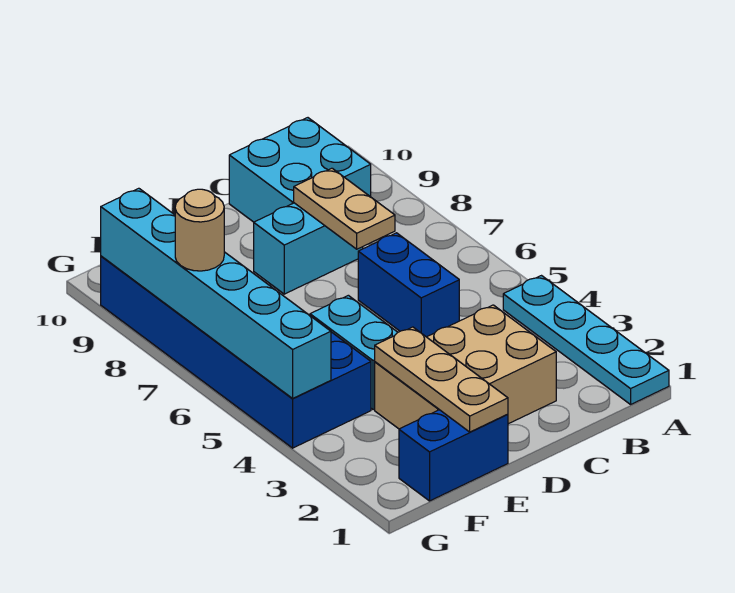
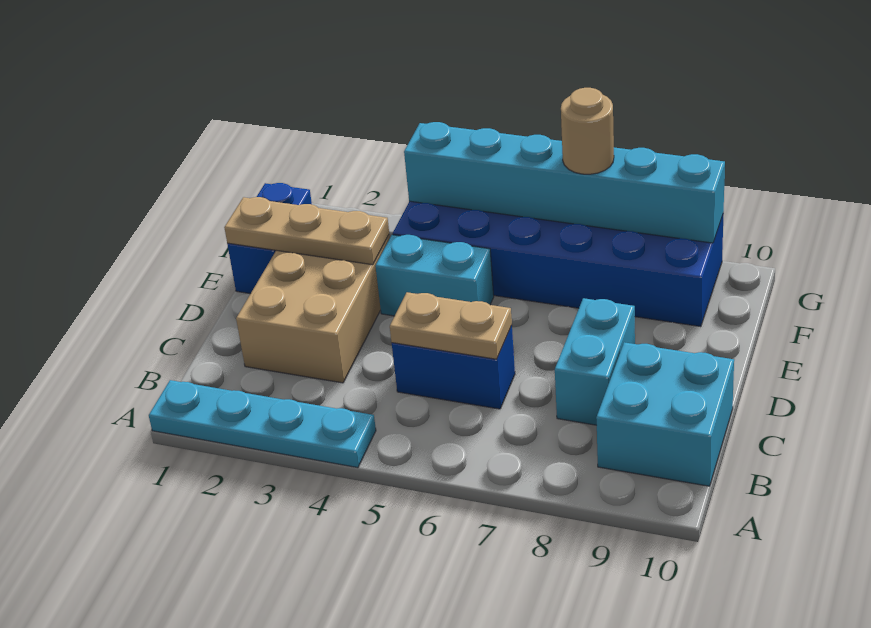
tan plate C7:C8 level 2 -> tan plate C5:C6 level 2

